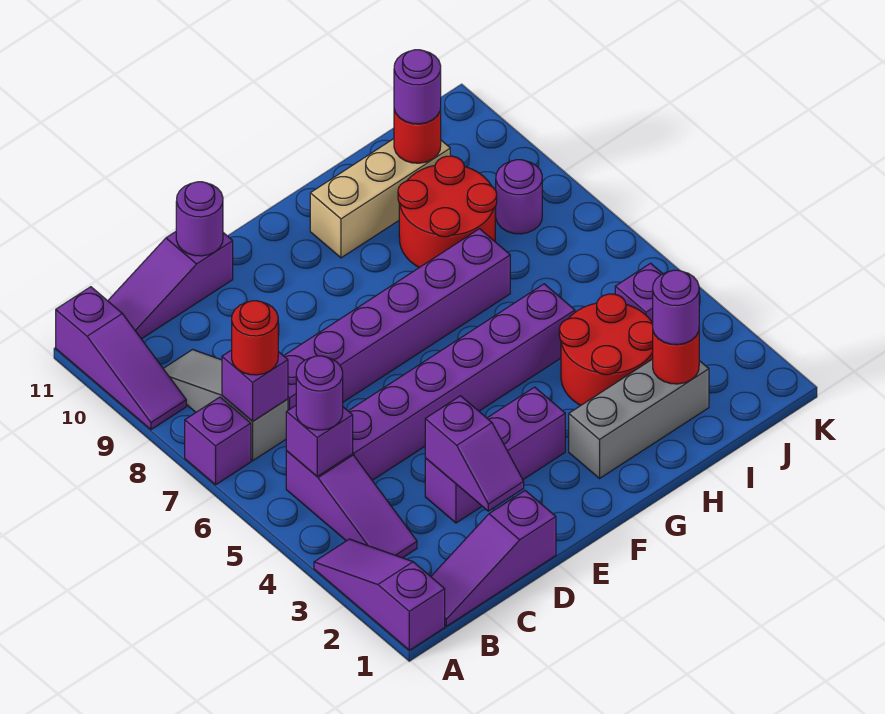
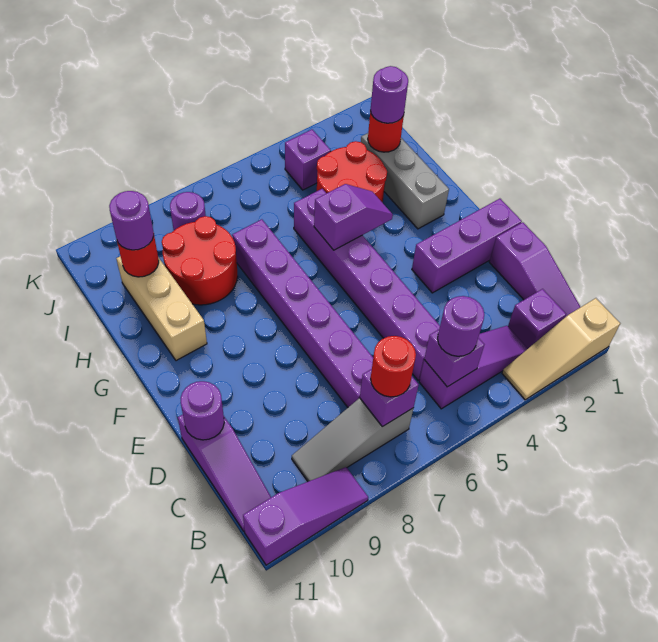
purple slope A1:A3 level 1 top 1 -> tan slope A1:A3 level 1 top 1
purple brick A7 level 1 -> purple brick B2 level 1
purple slope D2:D3 level 2 top 3 -> purple slope G4:G5 level 2 top 5
purple brick D3:F3 level 1 -> purple brick E1:E3 level 1

